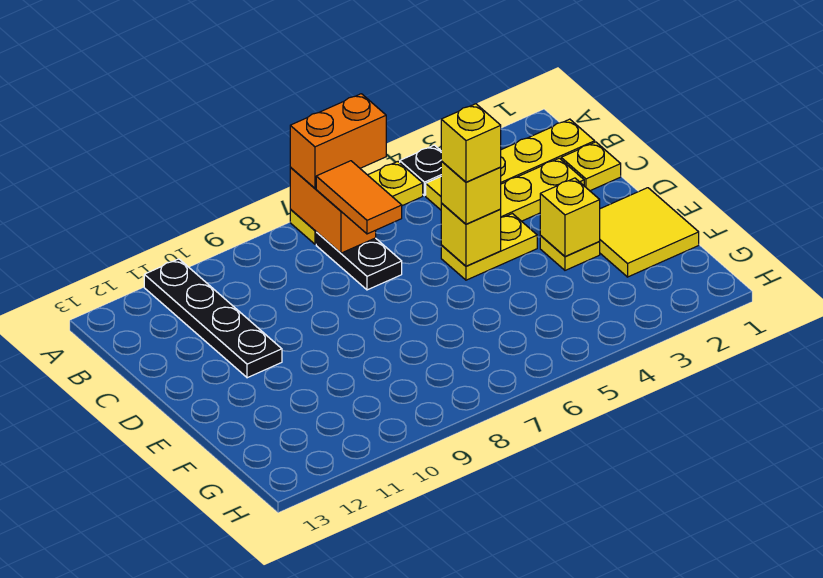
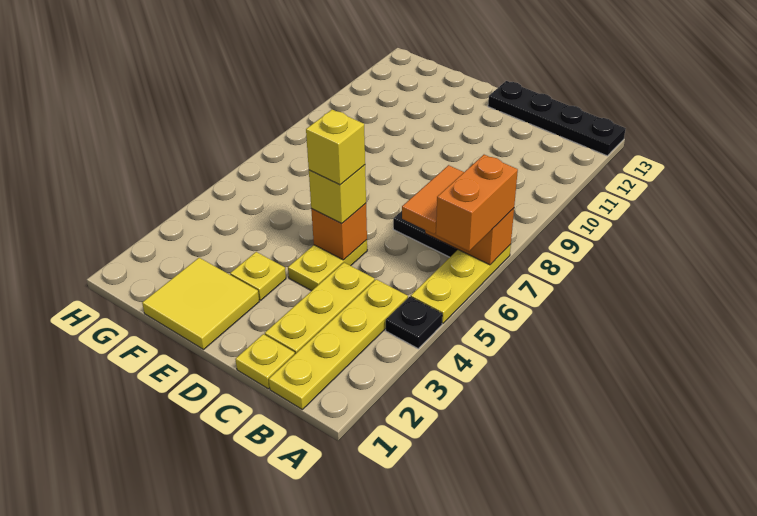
black plate A11:D11 level 1 -> black plate A13:D13 level 1
orange tile B7:C7 level 3 -> orange tile B6:B7 level 3
yellow brick D5 level 2 -> orange brick D5 level 2
yellow brick E3 level 2 -> none

